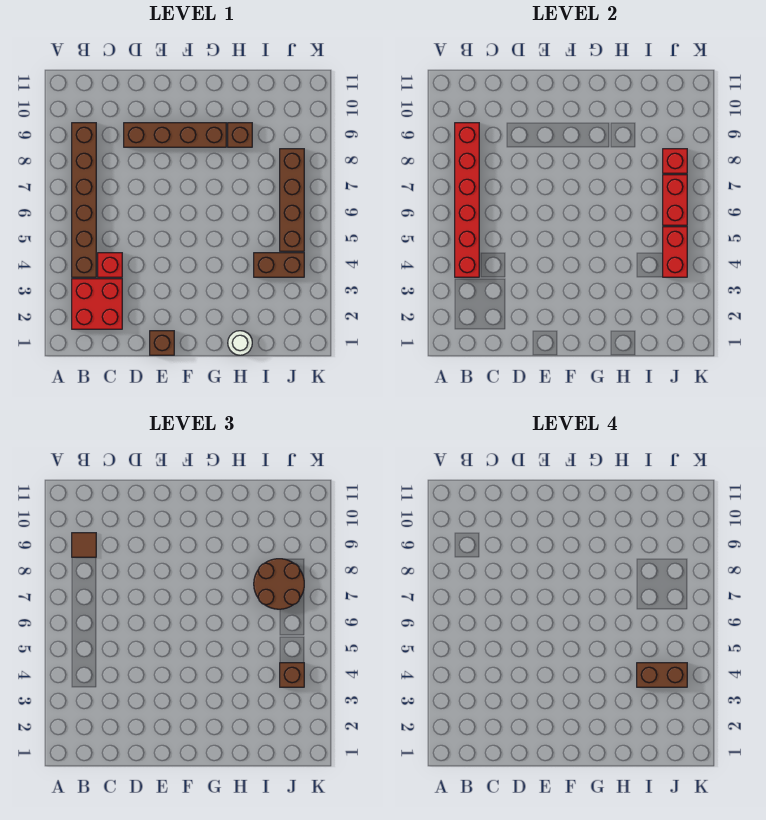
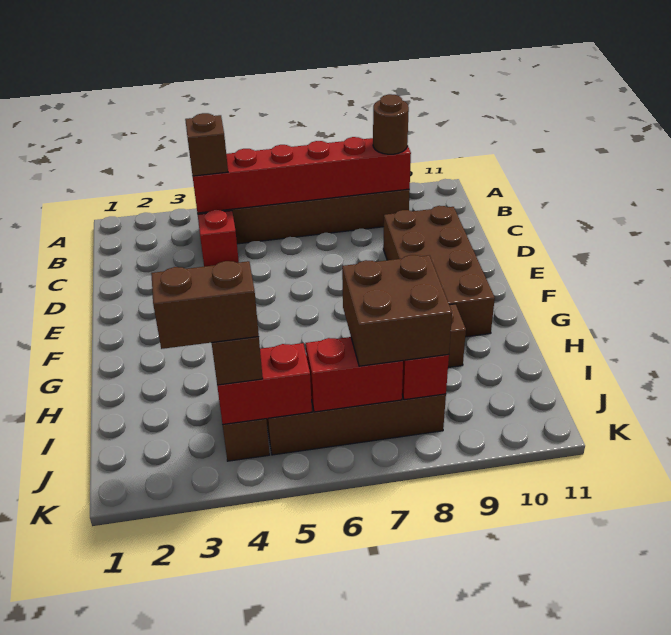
red brick B2:C3 level 1 -> none
brown tile B9 level 3 -> brown round brick B9 level 3
brown brick D9:G9 level 1 -> brown brick D9:G10 level 1
brown brick E1 level 1 -> brown brick B4 level 3
white round brick H1 level 1 -> none
brown brick I4:J4 level 4 -> brown brick J3:J4 level 4
brown round brick I7:J8 level 3 -> brown brick I7:J8 level 3

